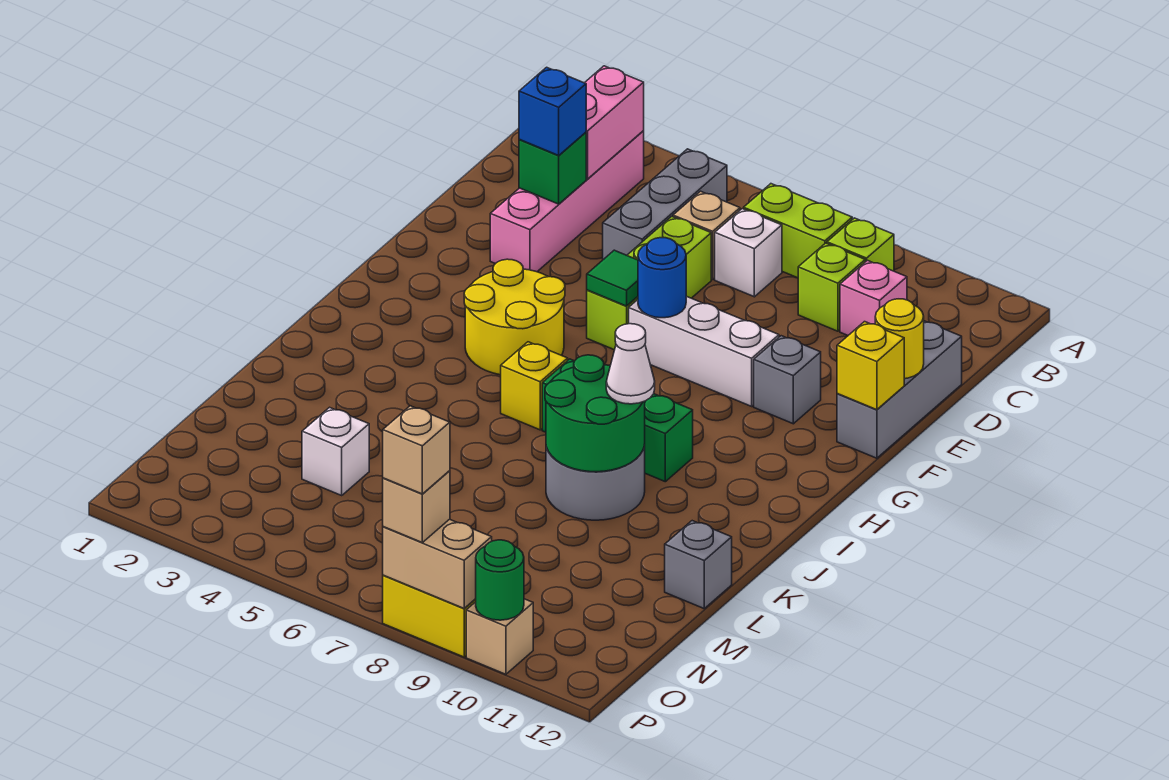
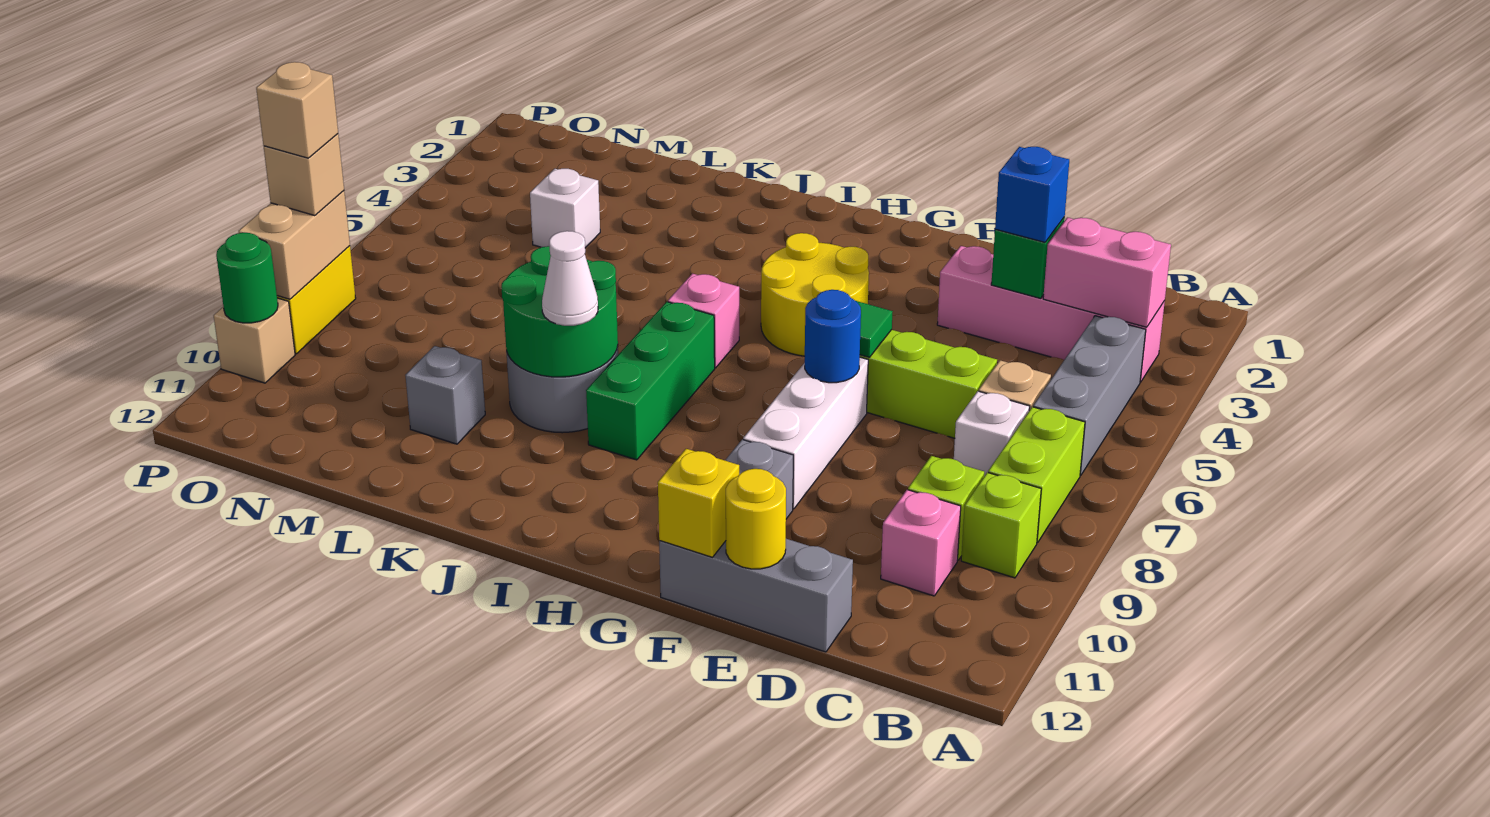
grey brick B5:D5 level 1 -> grey brick B4:B6 level 1
yellow brick I6 level 1 -> pink brick I6 level 1
grey brick L12 level 1 -> grey brick L10 level 1

